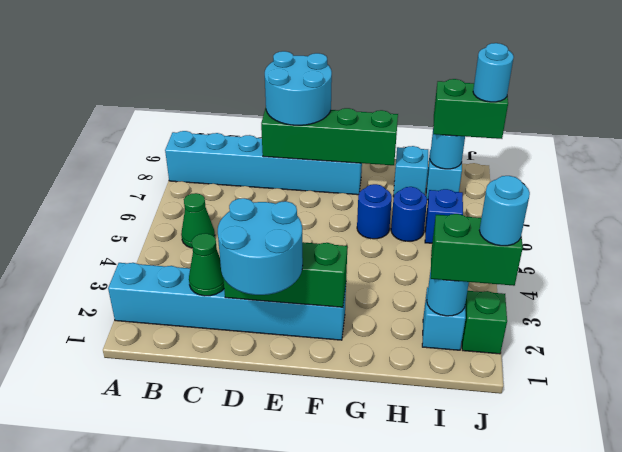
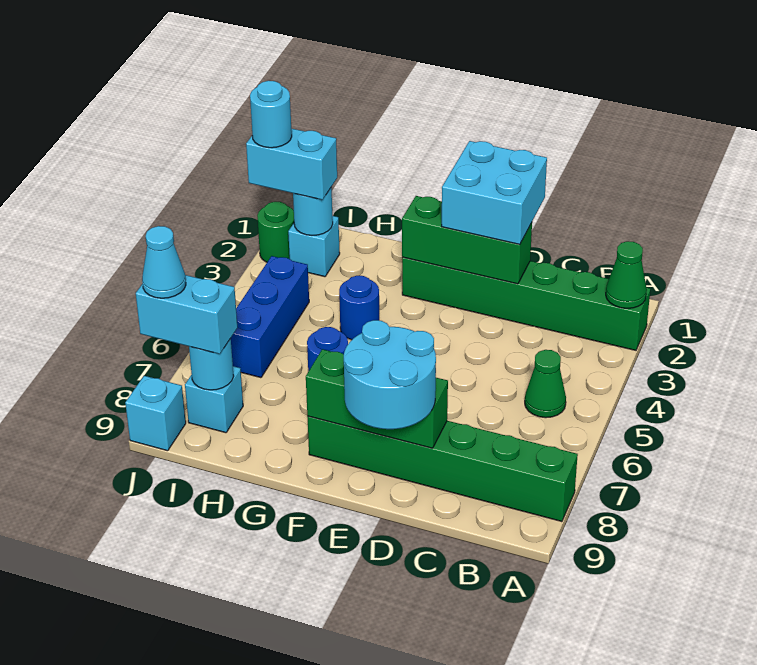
cyan brick A2:F2 level 1 -> green brick A2:F2 level 1
cyan brick A8:F8 level 1 -> green brick A8:F8 level 1
green cone C2 level 2 -> green cone A2 level 2
cyan round brick D1:E2 level 3 -> cyan brick D1:E2 level 3
green brick D8:G8 level 2 -> green brick D8:F8 level 2
blue round brick H6 level 1 -> blue round brick G4 level 1
cyan brick H8 level 1 -> cyan brick J9 level 1
green brick I2:J2 level 3 -> cyan brick I2:J2 level 3
blue brick I6 level 1 -> blue brick I4:I6 level 1
green brick I8:J8 level 3 -> cyan brick I8:J8 level 3
green brick J2 level 1 -> green round brick J2 level 1
cyan round brick J8 level 4 -> cyan cone J8 level 4

